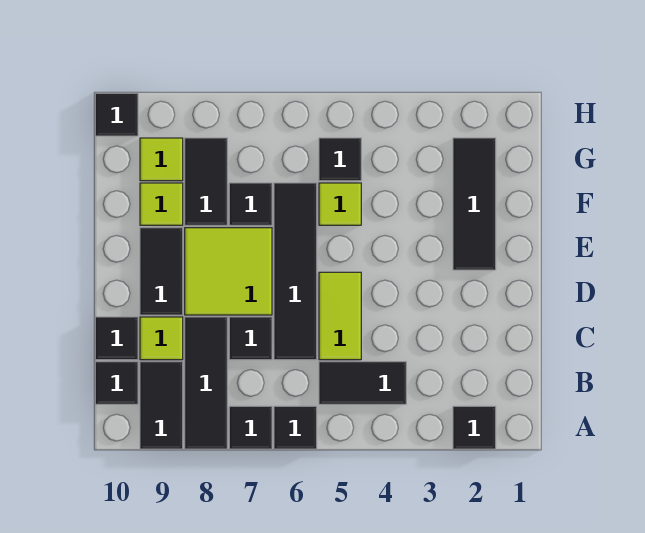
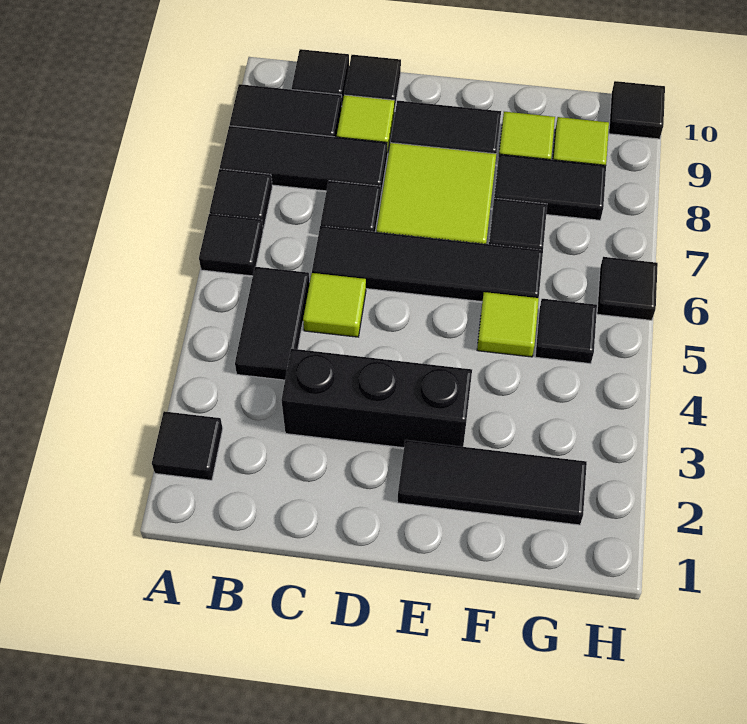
none -> black brick C3:E3 level 1
lime tile C5:D5 level 1 -> lime tile C5 level 1
none -> black tile H6 level 1

